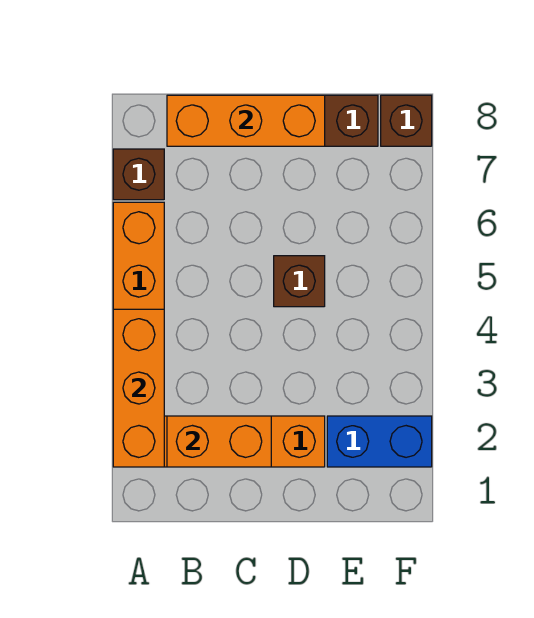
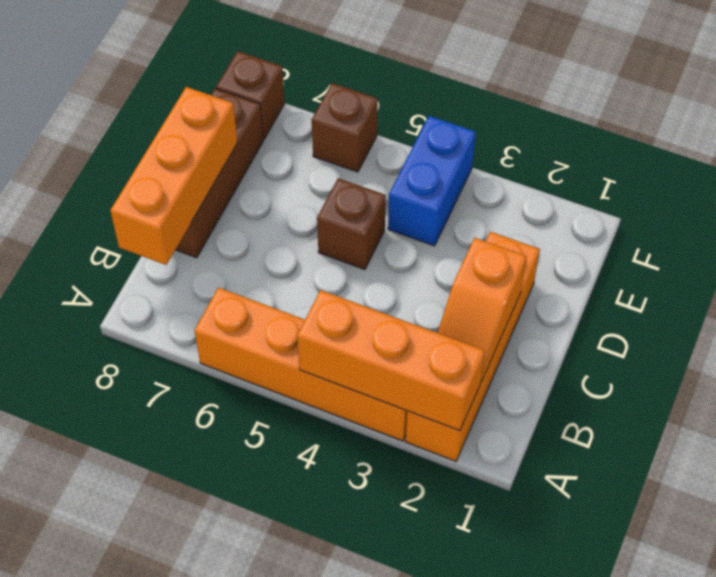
brown brick A7 level 1 -> brown brick F6 level 1
orange brick B2:C2 level 2 -> orange slope B2:C2 level 2 top C
blue brick E2:F2 level 1 -> blue brick E4:F4 level 1

